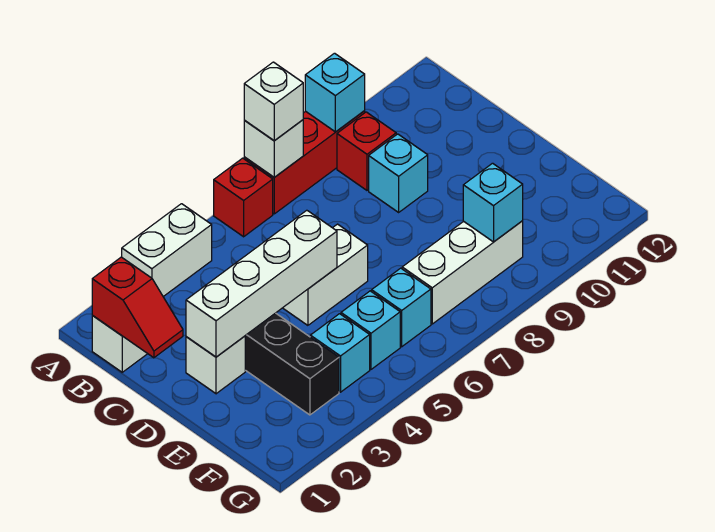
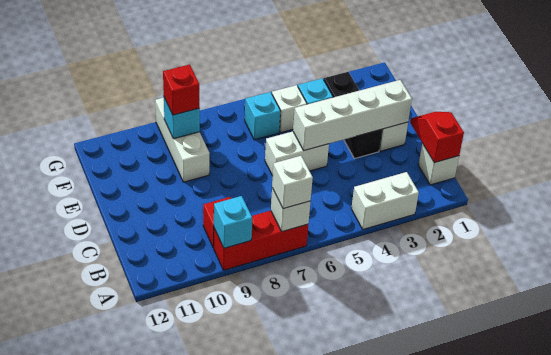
red brick A6 level 1 -> red brick F9 level 3
cyan brick C9 level 1 -> none
cyan brick F5 level 1 -> white brick F5 level 1
white brick F7:F9 level 1 -> white brick E9:G9 level 1

